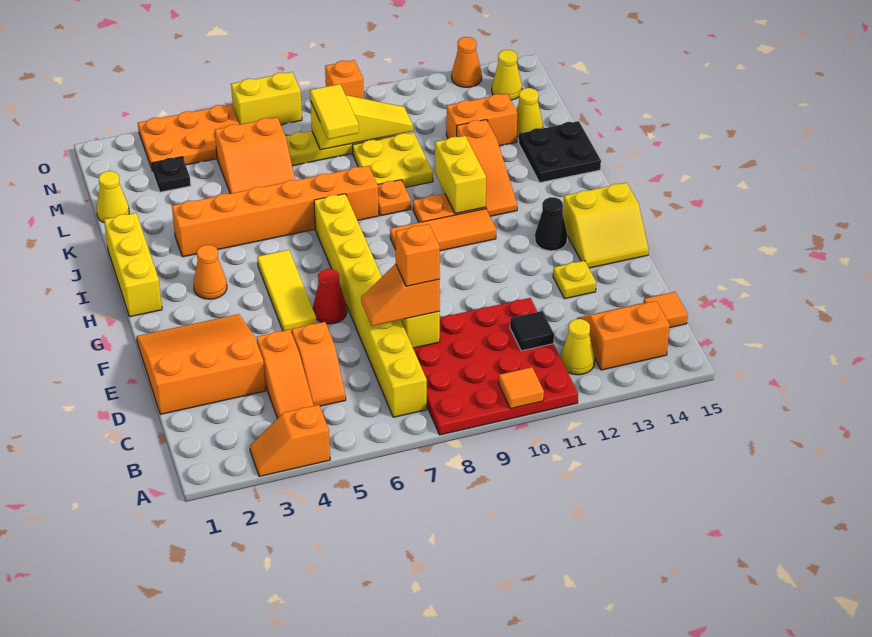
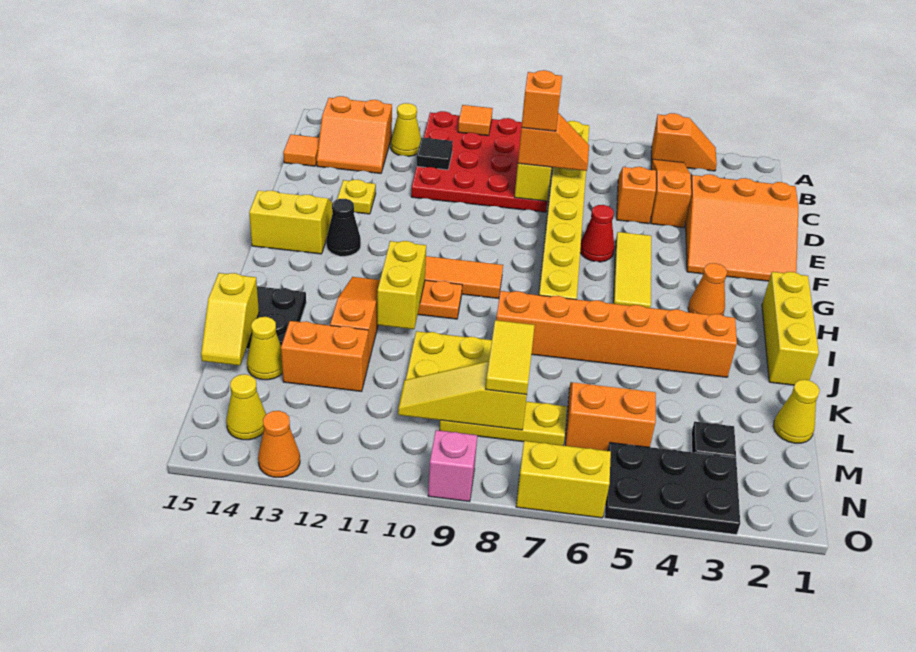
orange plate J9 level 1 -> none
none -> yellow slope K15:L15 level 2 top K
orange plate N3:O5 level 1 -> black plate N3:O5 level 1
orange brick O9 level 1 -> pink brick O9 level 1

